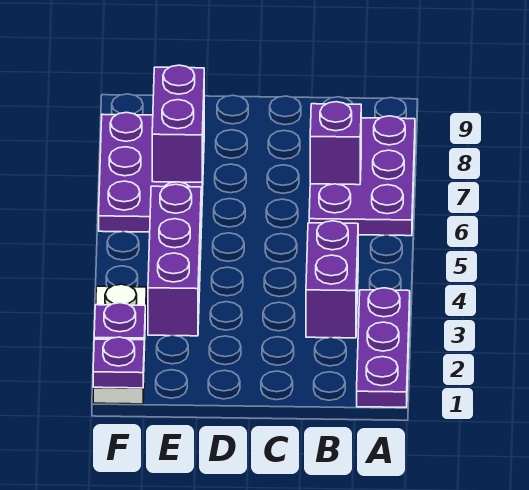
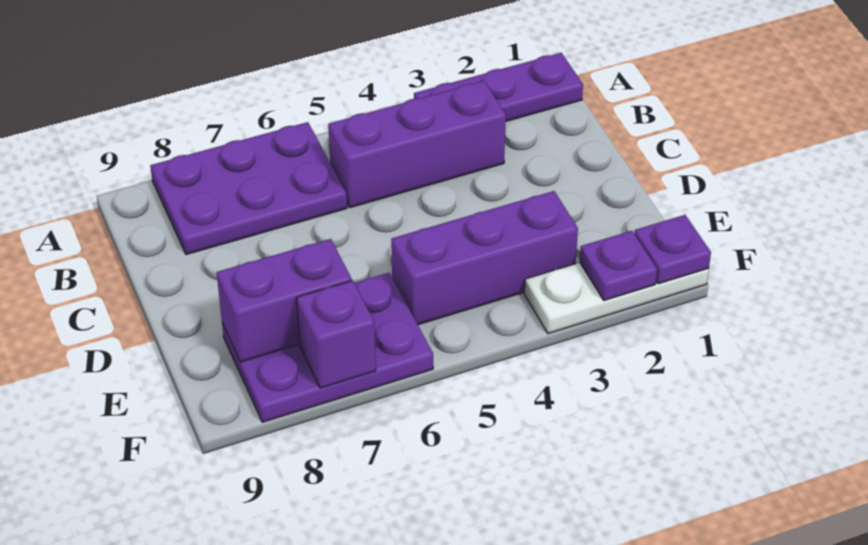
purple brick B3:B4 level 1 -> purple brick B3:B5 level 1
purple brick B7 level 2 -> purple brick F7 level 2

